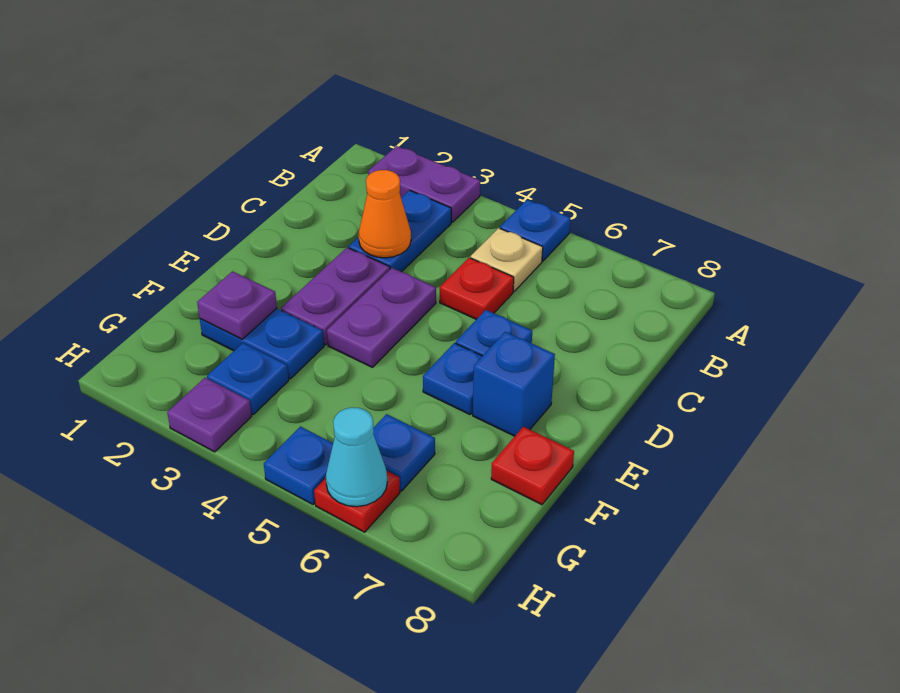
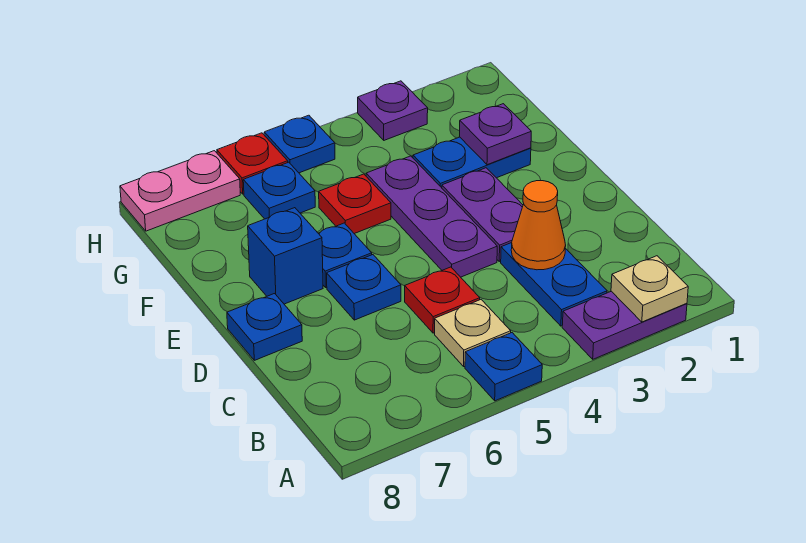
none -> tan plate A2 level 2
purple plate D4:E4 level 1 -> purple plate D4:F4 level 1
red plate F8 level 1 -> red plate F5 level 1
blue plate G3 level 1 -> blue plate D8 level 1
cyan cone H6 level 2 -> none
none -> pink plate H7:H8 level 1

